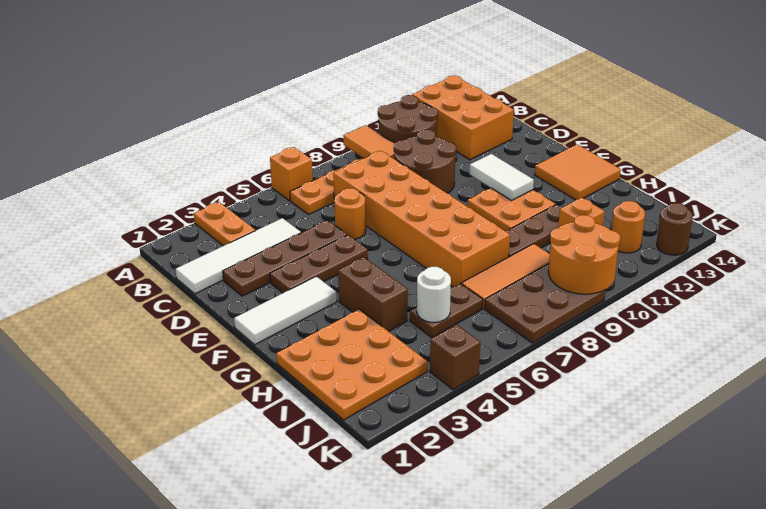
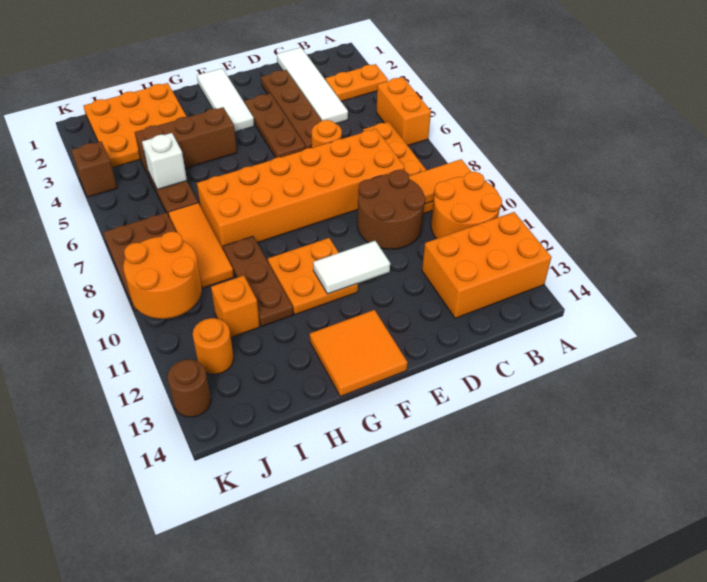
orange brick A6 level 1 -> orange brick A5:A6 level 1
brown round brick A10:B11 level 1 -> orange round brick A10:B11 level 1
brown brick G4:H4 level 1 -> brown brick G4:I4 level 1
white round brick I5 level 2 -> white brick I5 level 2

